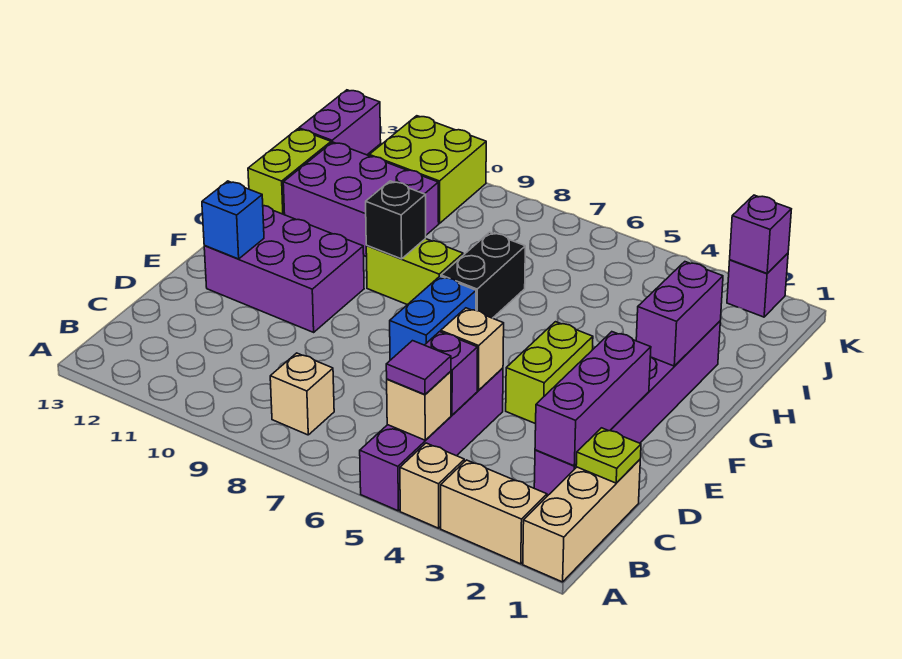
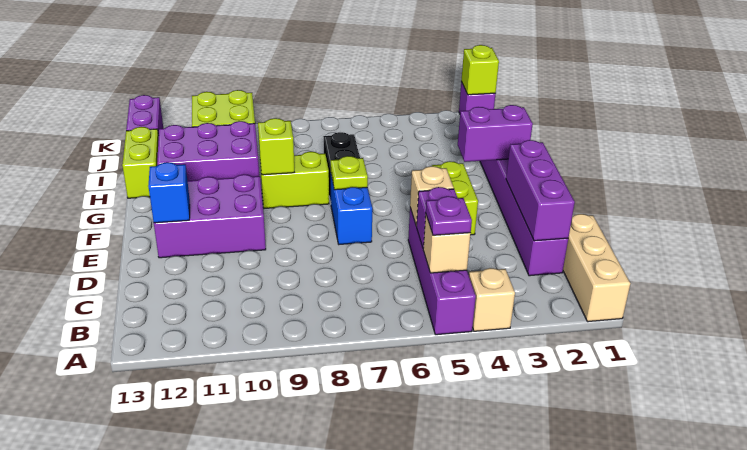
tan brick A2:A3 level 1 -> none
purple tile B5 level 3 -> purple plate B5 level 3
tan brick B8 level 1 -> none
lime plate C1 level 2 -> lime plate F7 level 2
purple brick G2:H2 level 2 -> purple brick G2:G3 level 2
black brick G9 level 2 -> lime brick G9 level 2
purple brick K2 level 2 -> lime brick K2 level 2

